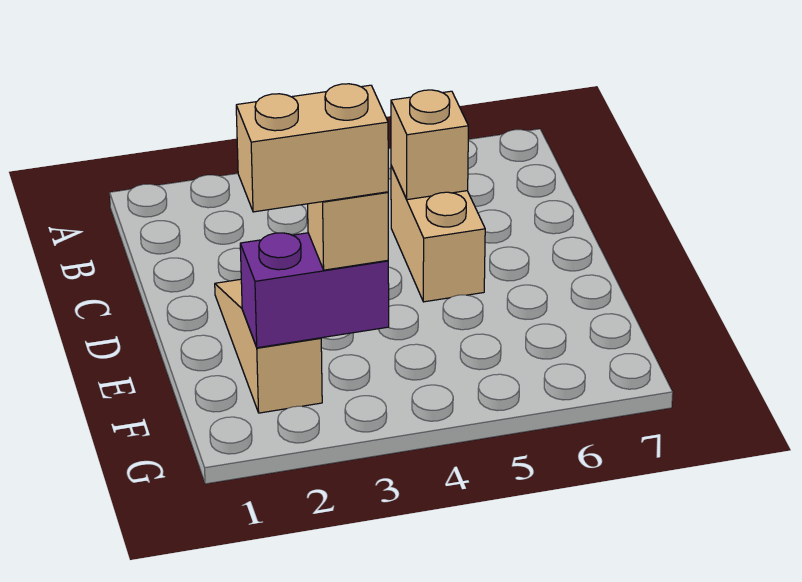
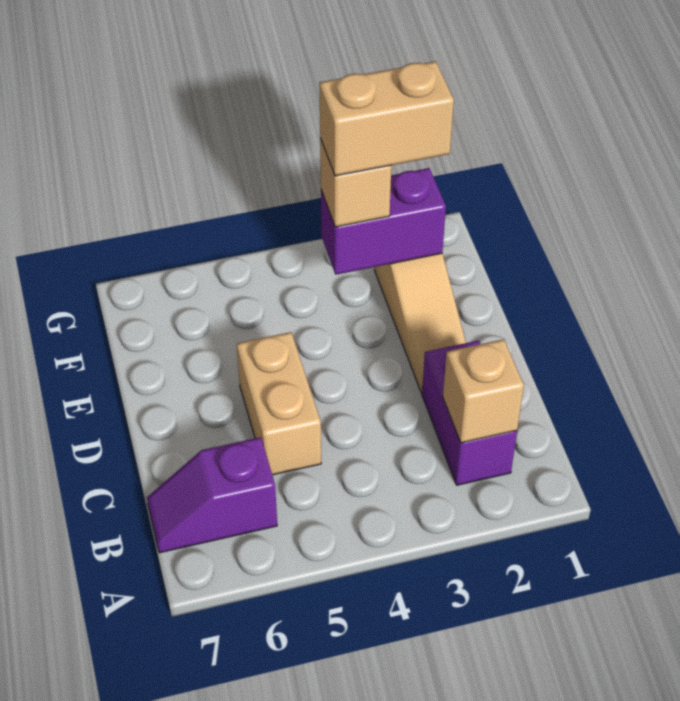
none -> purple brick B2:C2 level 1
none -> purple slope B6:B7 level 1 top 6
tan brick C5 level 2 -> tan brick B2 level 2

